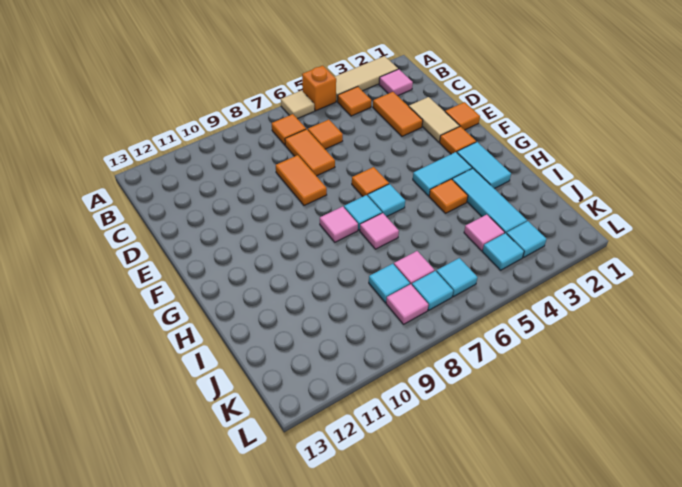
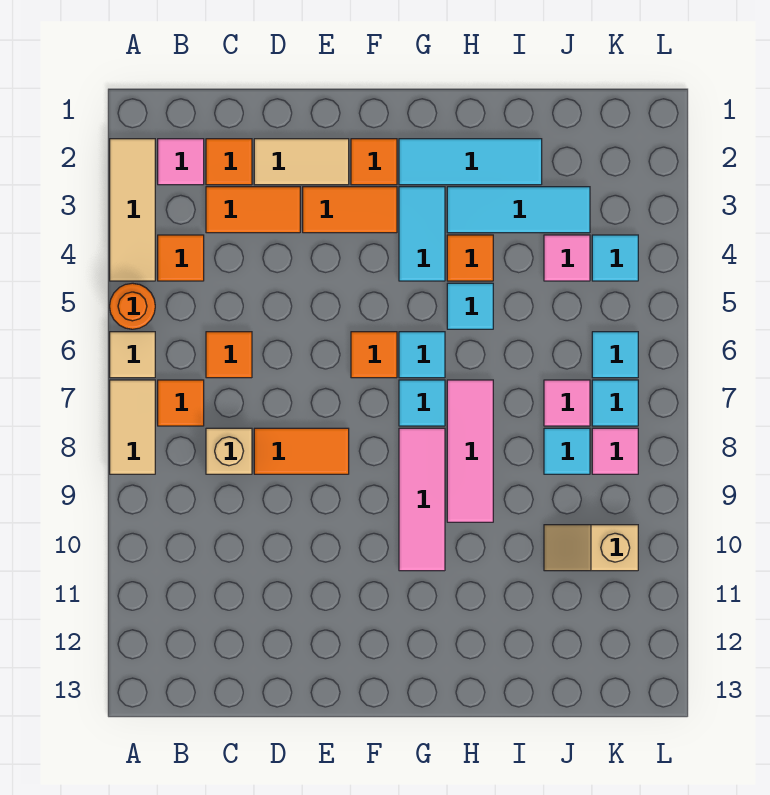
orange brick A5 level 1 -> orange round brick A5 level 1
none -> tan tile A7:A8 level 1
orange tile C7:D7 level 1 -> orange tile E3:F3 level 1
none -> tan brick C8 level 1
orange tile E1 level 1 -> orange tile C2 level 1
cyan tile G2:H2 level 1 -> cyan tile G2:I2 level 1
pink tile G8 level 1 -> pink tile G8:G10 level 1
pink tile H7 level 1 -> pink tile H7:H9 level 1
none -> tan slope J10:K10 level 1 top K
cyan tile K3 level 1 -> cyan tile H5 level 1

